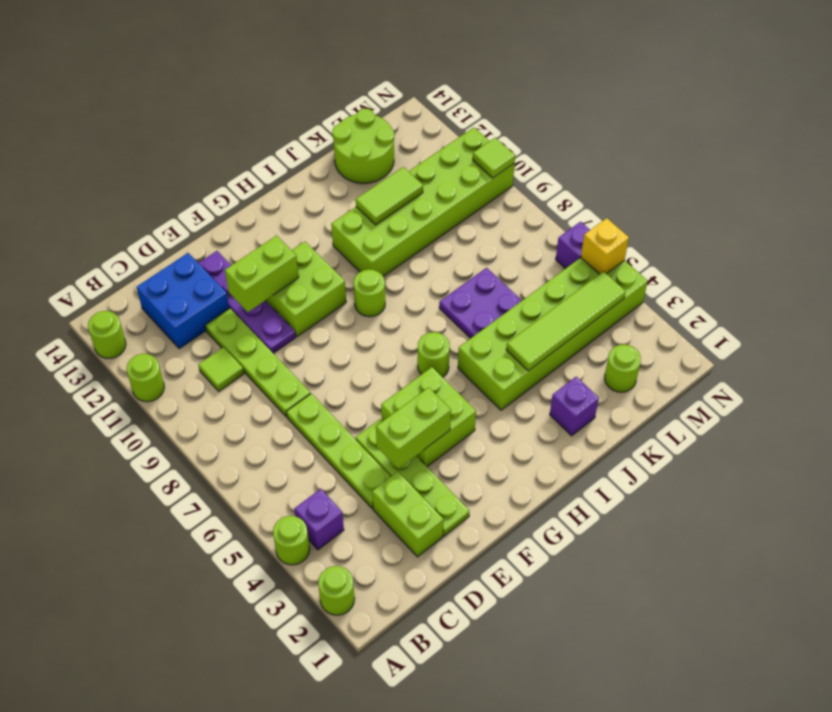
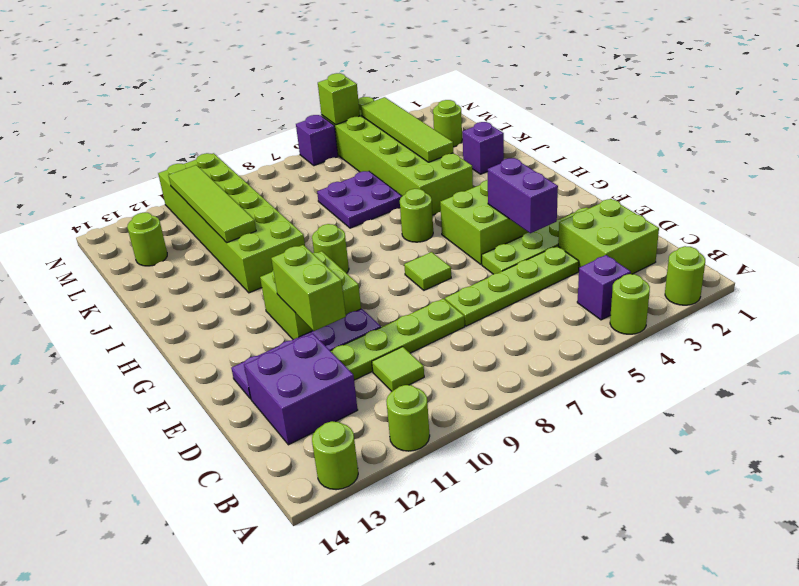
blue brick C12:D13 level 1 -> purple brick C12:D13 level 1
lime brick D2:D3 level 1 -> lime brick C2:D3 level 1
lime brick E4:F4 level 2 -> purple brick E4:F4 level 2
lime tile J11:K11 level 2 -> lime tile J11:M11 level 2
lime round brick K13:L14 level 1 -> lime round brick L13 level 1
yellow brick N5 level 2 -> lime brick N5 level 2
lime tile N10 level 2 -> lime tile F7 level 1

